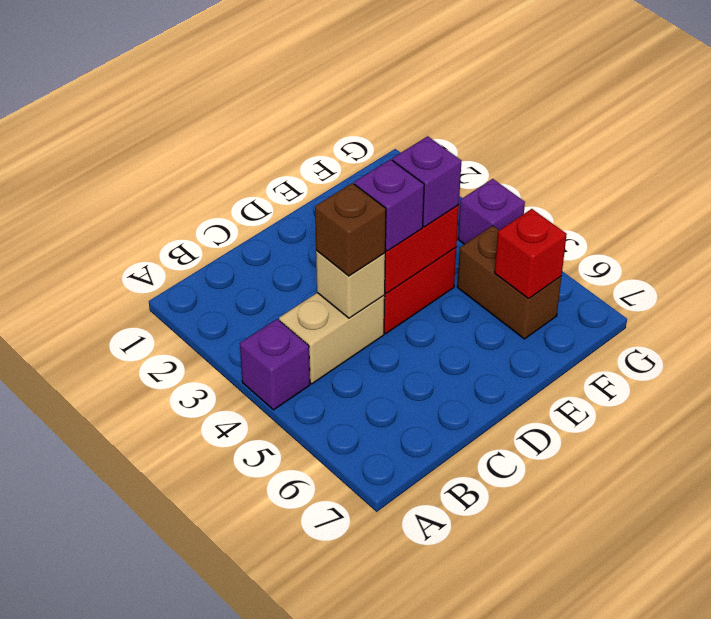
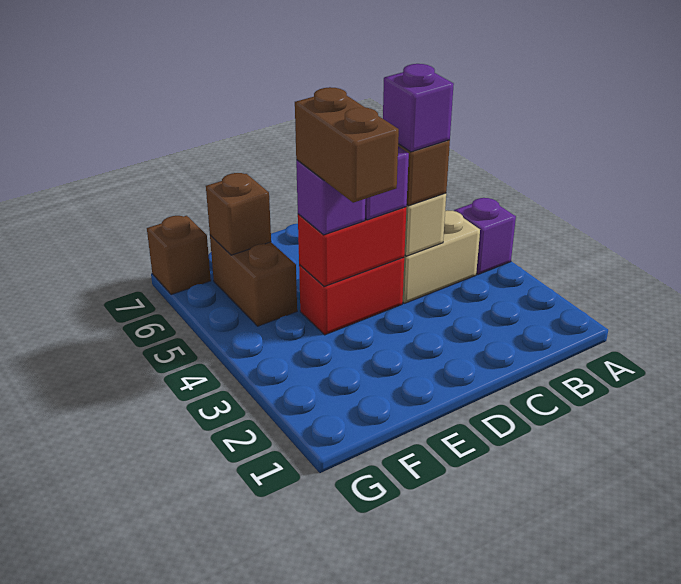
none -> brown brick E3:E4 level 4
red brick F6 level 2 -> brown brick F6 level 2
purple brick G4 level 1 -> purple brick C4 level 4
none -> brown brick G7 level 1

